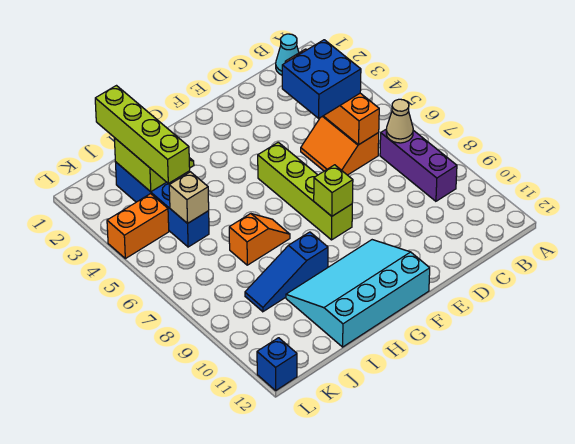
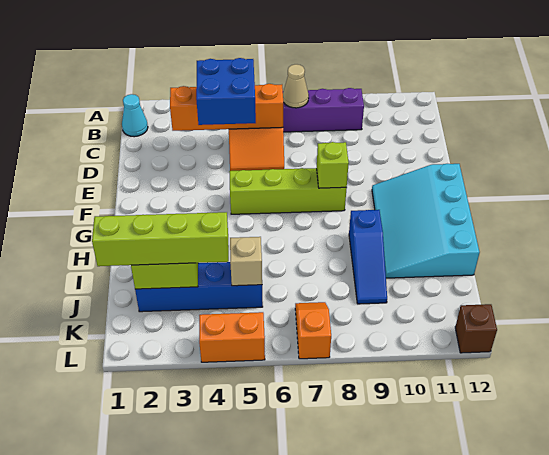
orange slope H7:I7 level 1 top I -> orange slope K7:L7 level 1 top L
orange brick K4:L4 level 1 -> orange brick L4:L5 level 1
blue brick L12 level 1 -> brown brick L12 level 1

